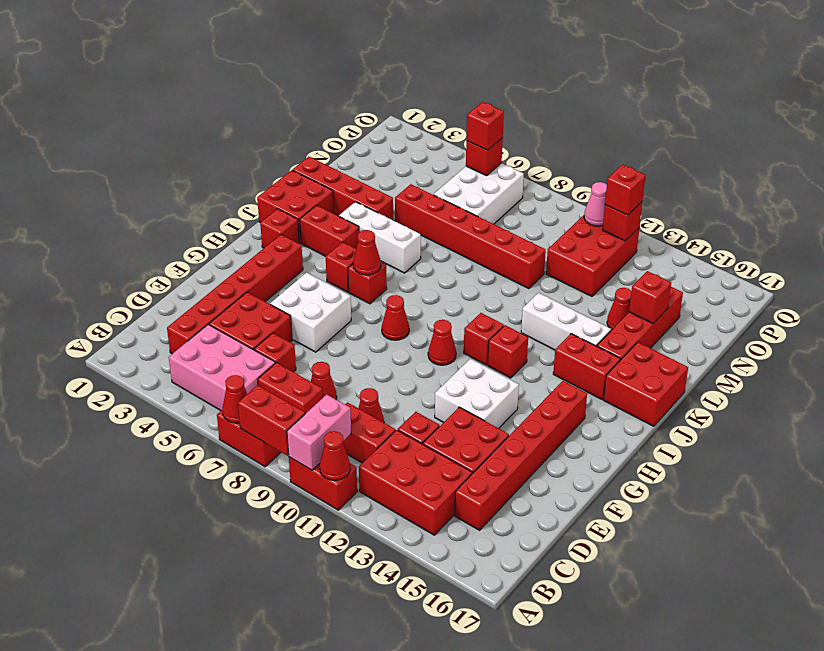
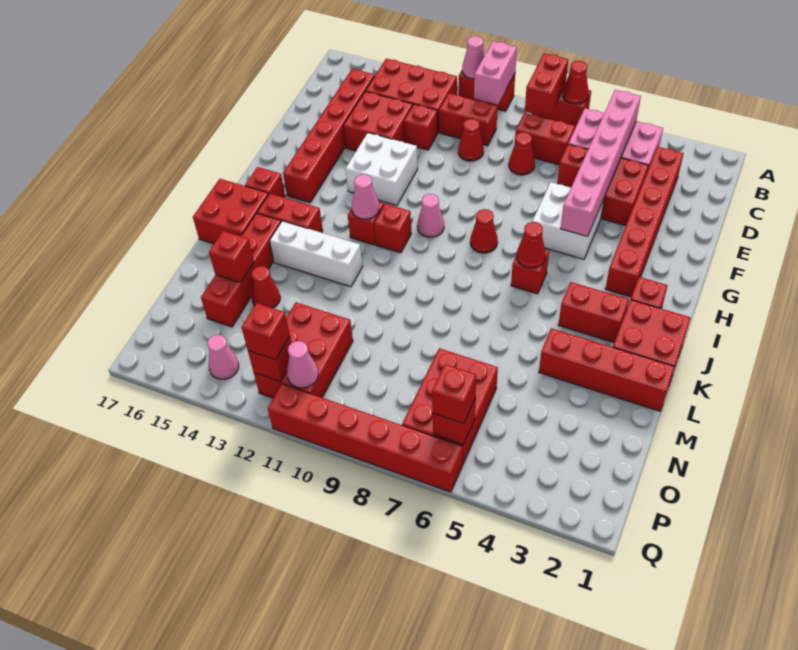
red brick A8:A9 level 2 -> red brick A8:B8 level 2
red cone A11 level 2 -> pink cone A11 level 2
none -> pink brick B5:G5 level 2
red cone H10 level 1 -> pink cone H10 level 1
red brick I5 level 1 -> red brick I16 level 1
none -> pink cone I12 level 2
white brick K4:K6 level 1 -> none
red brick M5:M10 level 1 -> red brick Q6:Q11 level 1
white brick N6:P7 level 1 -> red brick N6:P7 level 1
none -> pink cone P14 level 1

